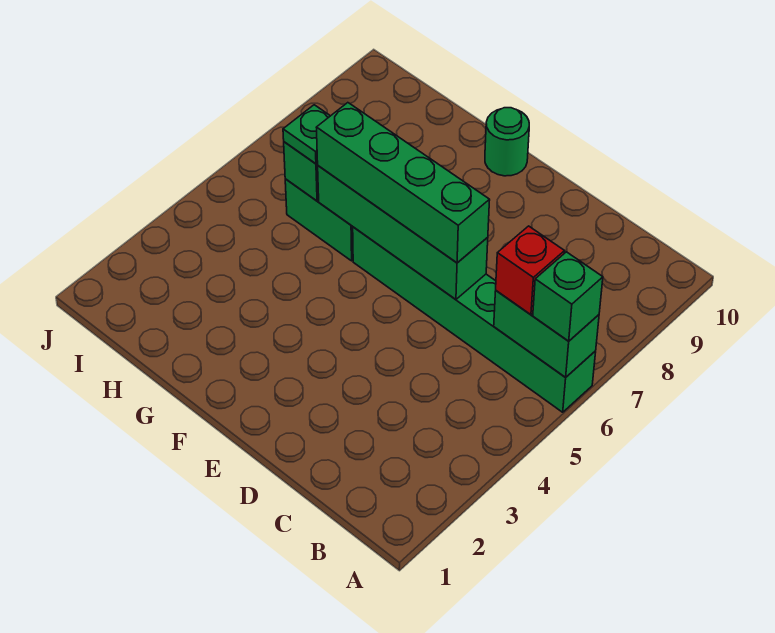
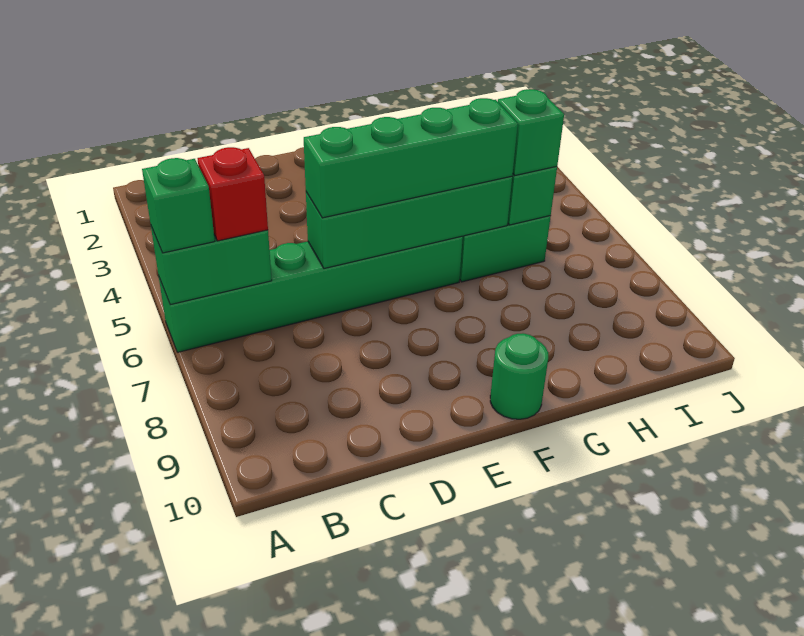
green plate H6 level 3 -> green brick H6 level 3

